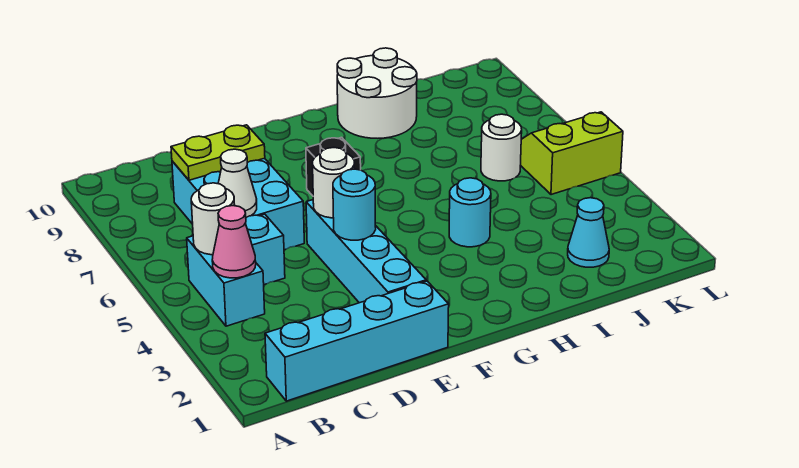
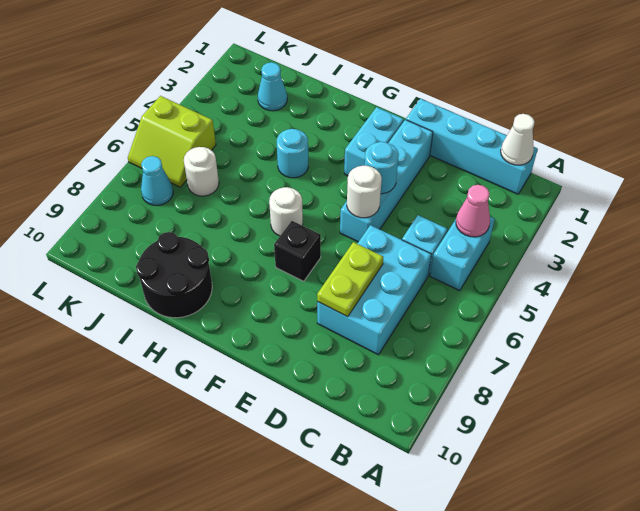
white round brick B5 level 2 -> white round brick G6 level 1
white cone C6 level 2 -> white cone B1 level 2
lime plate C8:D8 level 2 -> lime plate D7:D8 level 2
none -> cyan brick F2:F3 level 1
white round brick H9:I10 level 1 -> black round brick H9:I10 level 1
none -> cyan cone K7 level 1

